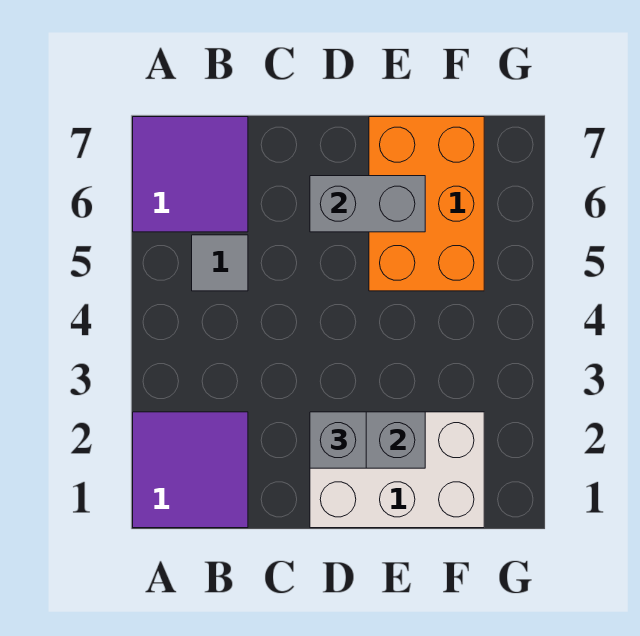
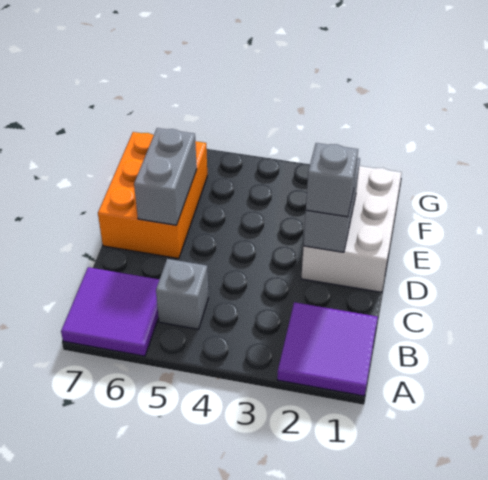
grey tile B5 level 1 -> grey brick B5 level 1
orange brick E5:F7 level 1 -> orange brick D6:F7 level 1

